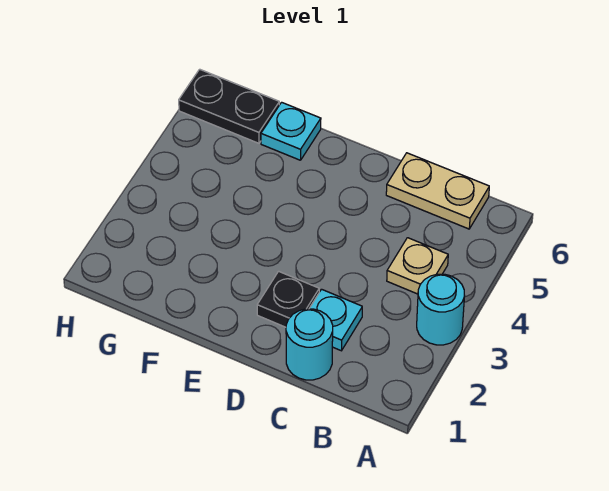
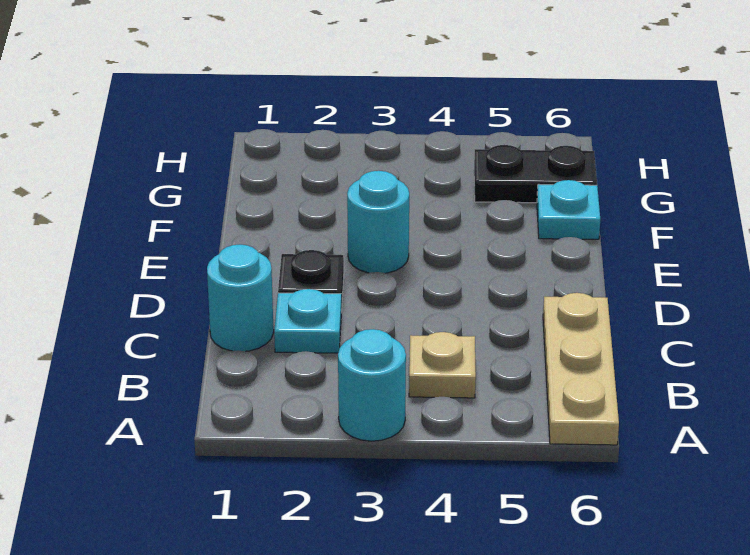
tan plate B6:C6 level 1 -> tan plate A6:C6 level 1
none -> cyan round brick E3 level 1
black plate G6:H6 level 1 -> black plate G5:G6 level 1

